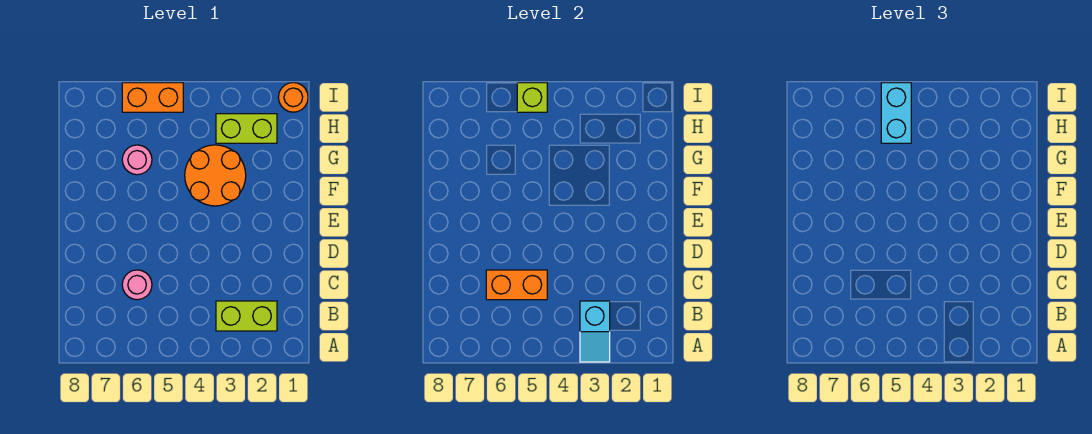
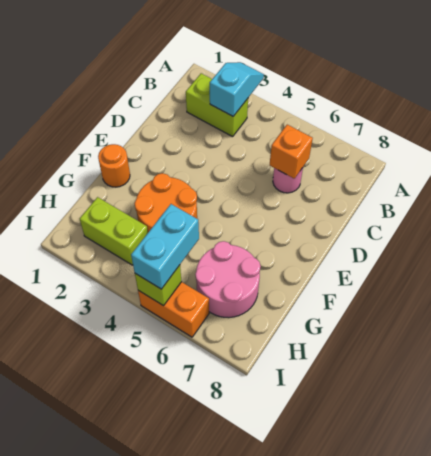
orange brick C5:C6 level 2 -> orange brick C6 level 2
pink round brick G6 level 1 -> pink round brick G6:H7 level 1
orange round brick I1 level 1 -> orange round brick F1 level 1

